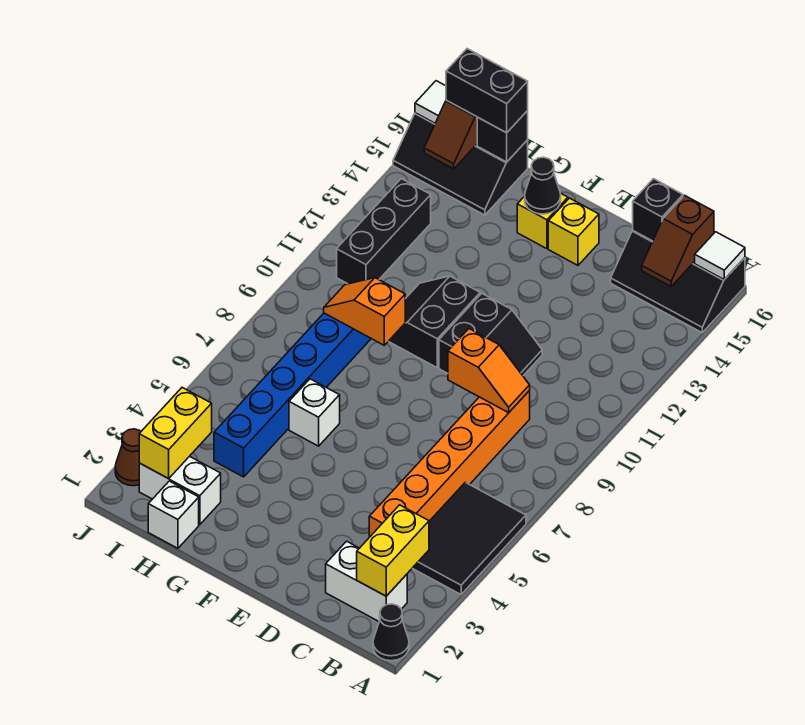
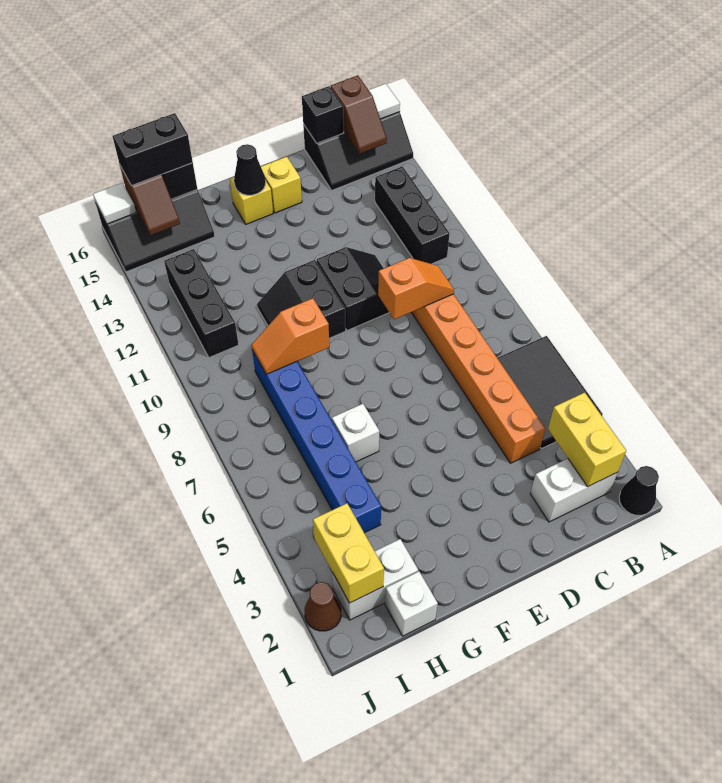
none -> black brick B11:B13 level 1

